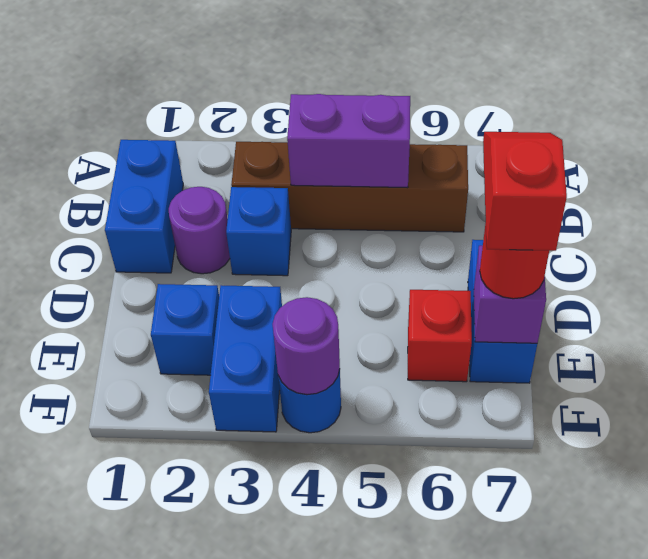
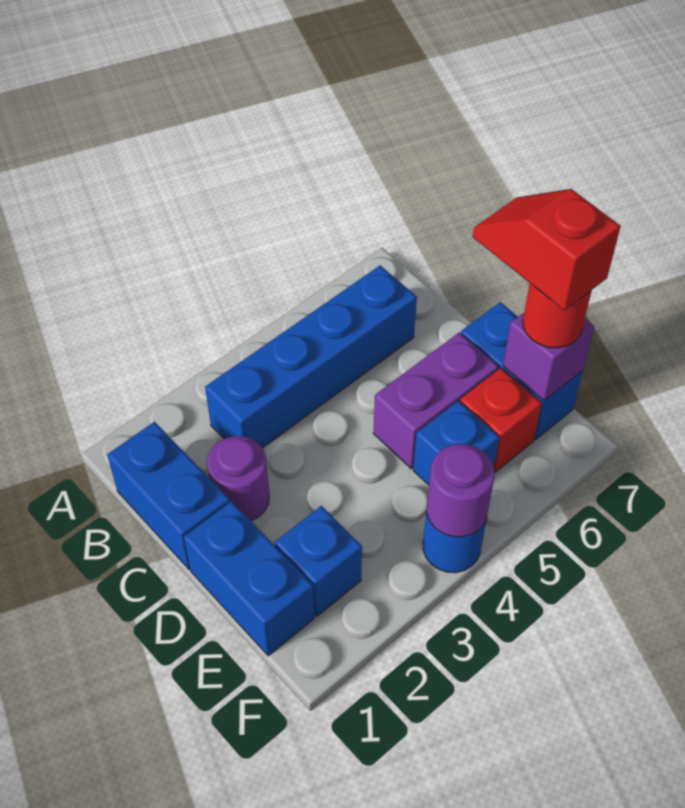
brown brick B3:B6 level 1 -> blue brick B3:B6 level 1
purple brick B4:B5 level 2 -> purple brick D5:D6 level 1
blue brick C3 level 1 -> blue brick E5 level 1
blue brick E3:F3 level 1 -> blue brick D1:E1 level 1

